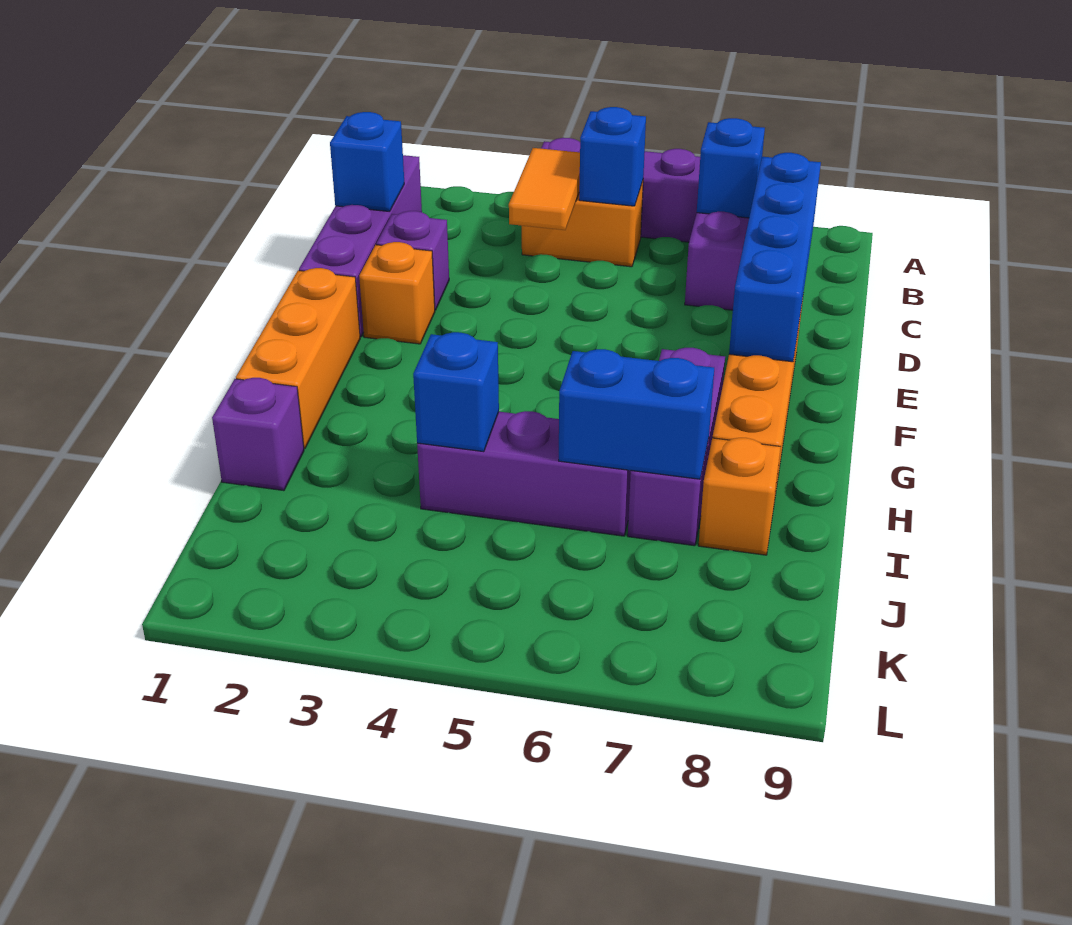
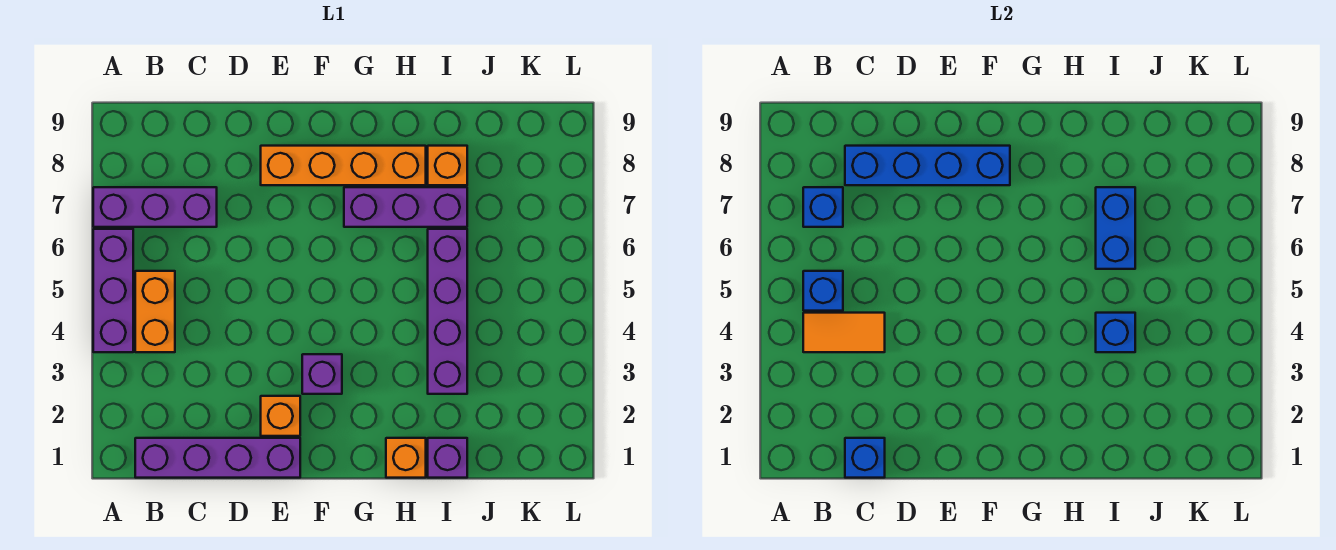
purple brick D2 level 1 -> purple brick F3 level 1
orange brick F1:H1 level 1 -> orange brick H1 level 1
purple brick I4:I6 level 1 -> purple brick I3:I6 level 1

